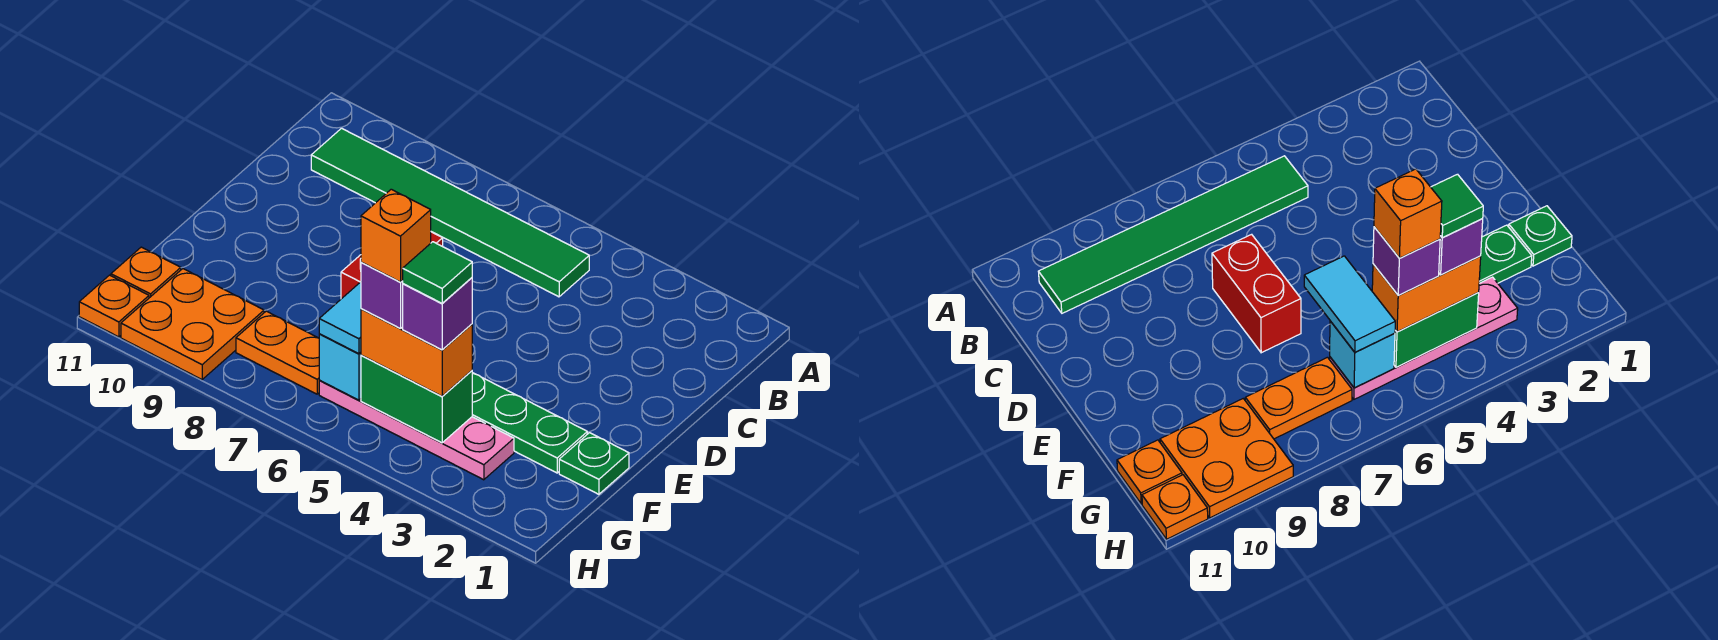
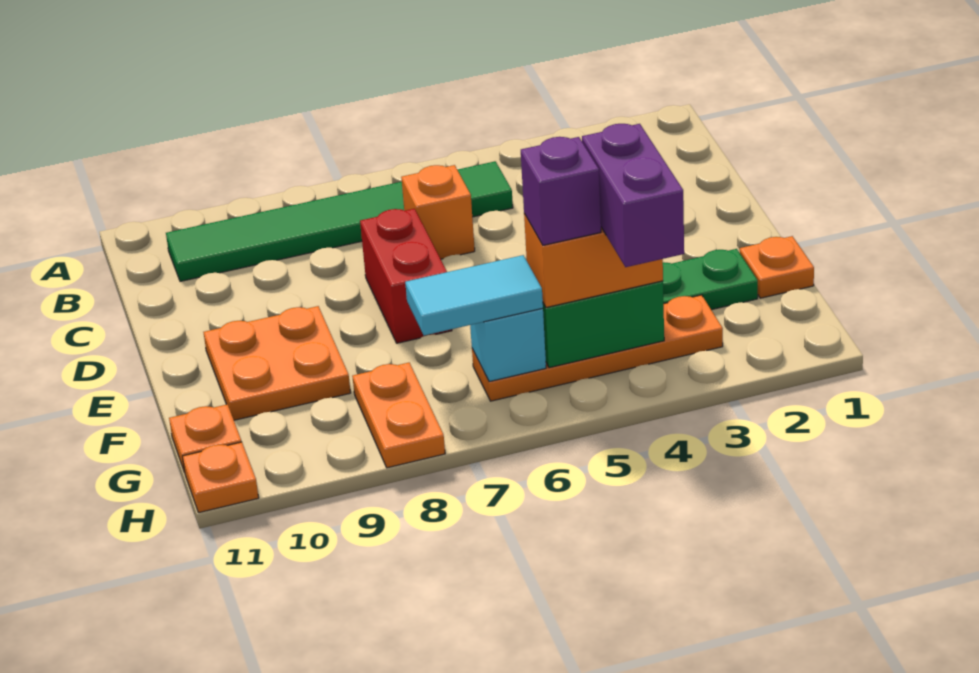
green plate F1 level 1 -> orange plate F1 level 1
cyan tile F6:G6 level 3 -> cyan tile G6:G7 level 3
pink plate G3:G6 level 1 -> orange plate G3:G6 level 1
purple brick G4 level 4 -> purple brick G4:H4 level 4
green tile G4 level 5 -> none
orange brick G5 level 5 -> orange brick C6 level 1
orange plate G7:G8 level 1 -> orange plate G8:H8 level 1
orange plate G9:H10 level 1 -> orange plate E9:F10 level 1

